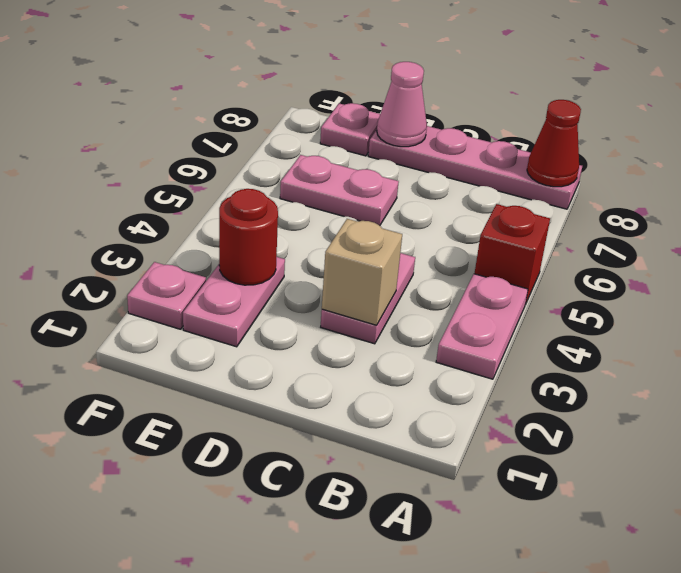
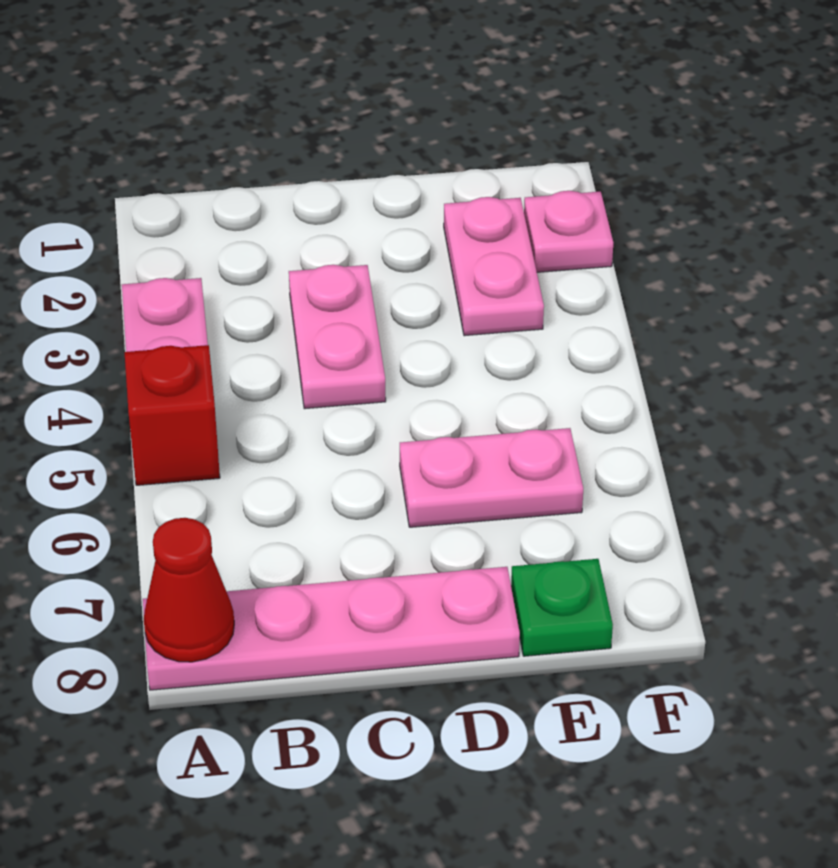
tan brick C3 level 2 -> none
pink cone D8 level 2 -> none
red round brick E3 level 2 -> none
pink plate E8 level 1 -> green plate E8 level 1

